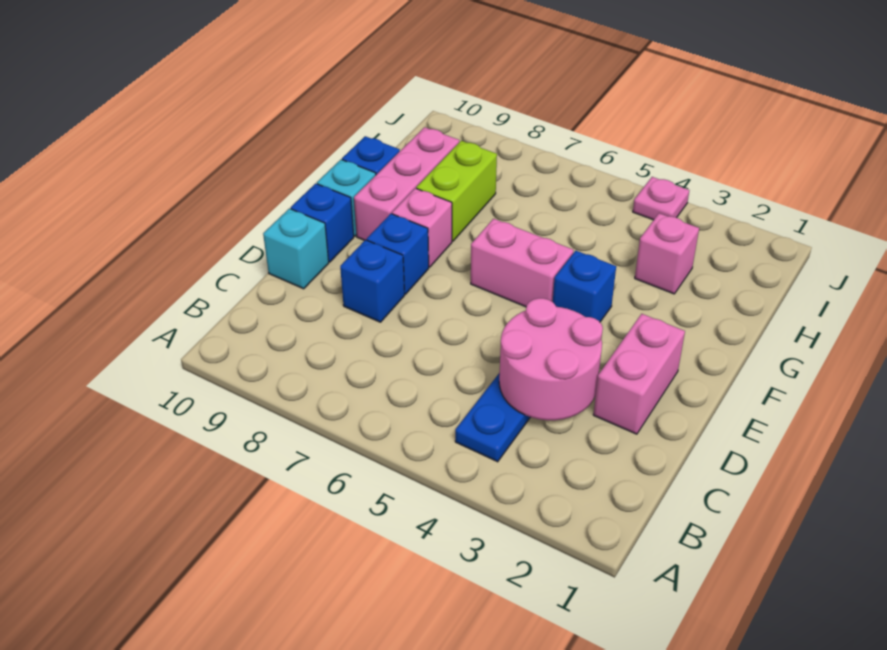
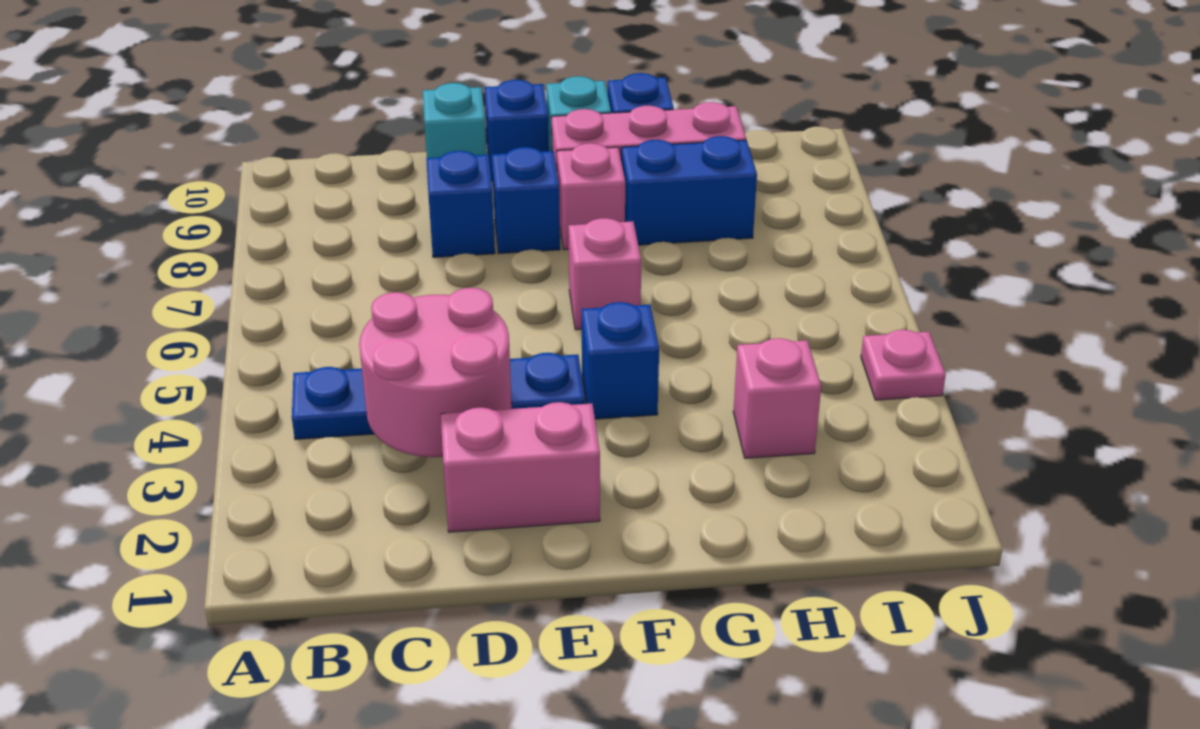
pink brick F5:F6 level 1 -> pink brick F6 level 1
lime brick G8:H8 level 1 -> blue brick G8:H8 level 1

